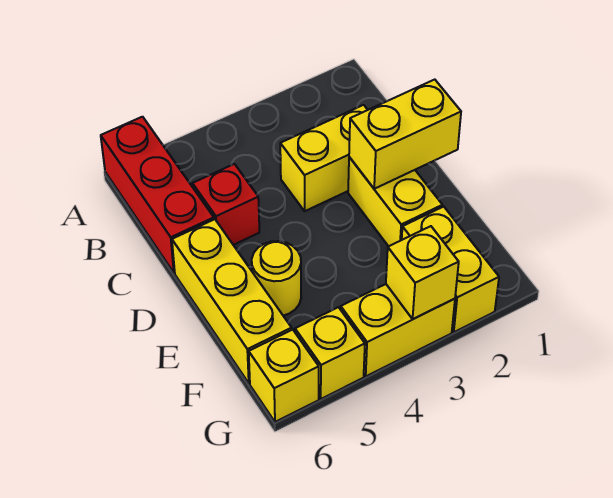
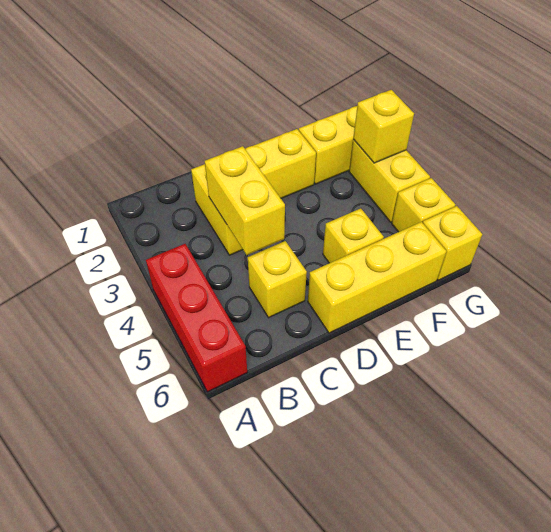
red brick A6:C6 level 1 -> red brick A4:A6 level 1
red brick C5 level 1 -> yellow brick C5 level 1
yellow brick D1:D2 level 2 -> yellow brick C3:C4 level 2
yellow round brick E5 level 1 -> yellow brick E5 level 1

